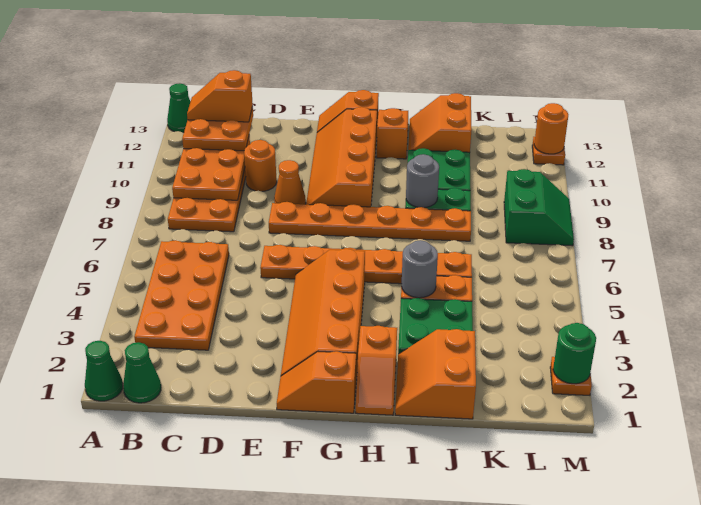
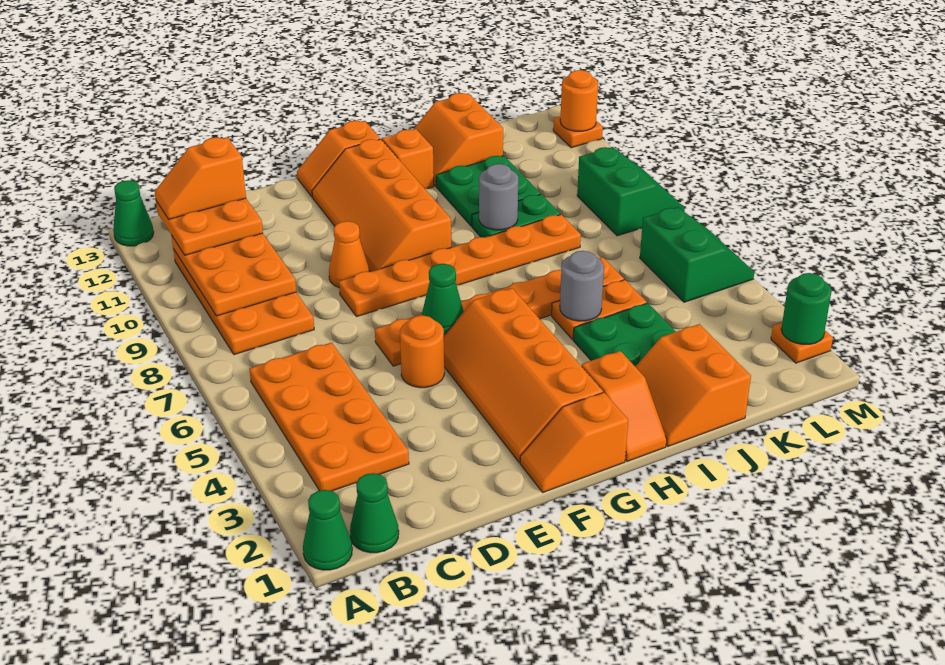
orange round brick D10 level 1 -> orange round brick E5 level 1
none -> green cone F6 level 2
none -> green slope L5:M6 level 1 top L

